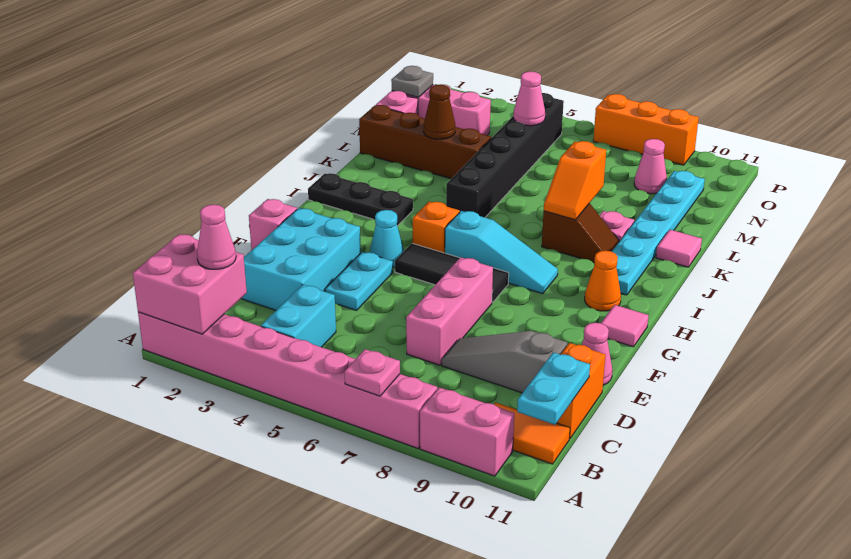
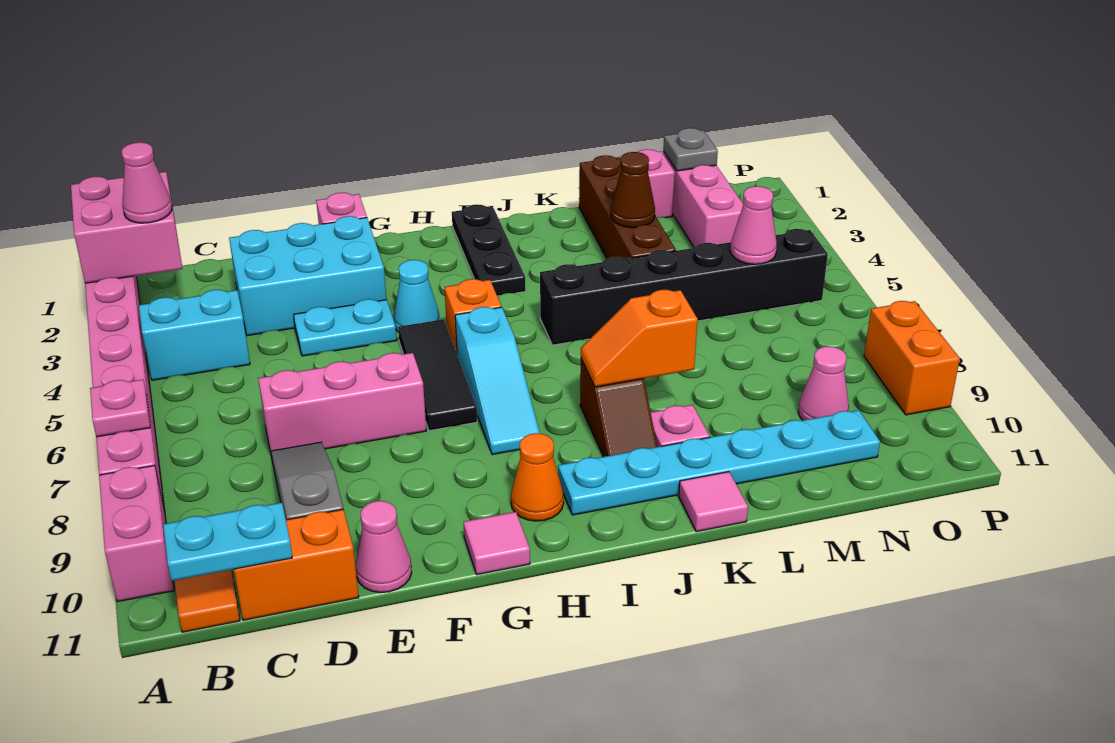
orange brick P7:P9 level 1 -> orange brick P8:P9 level 1

